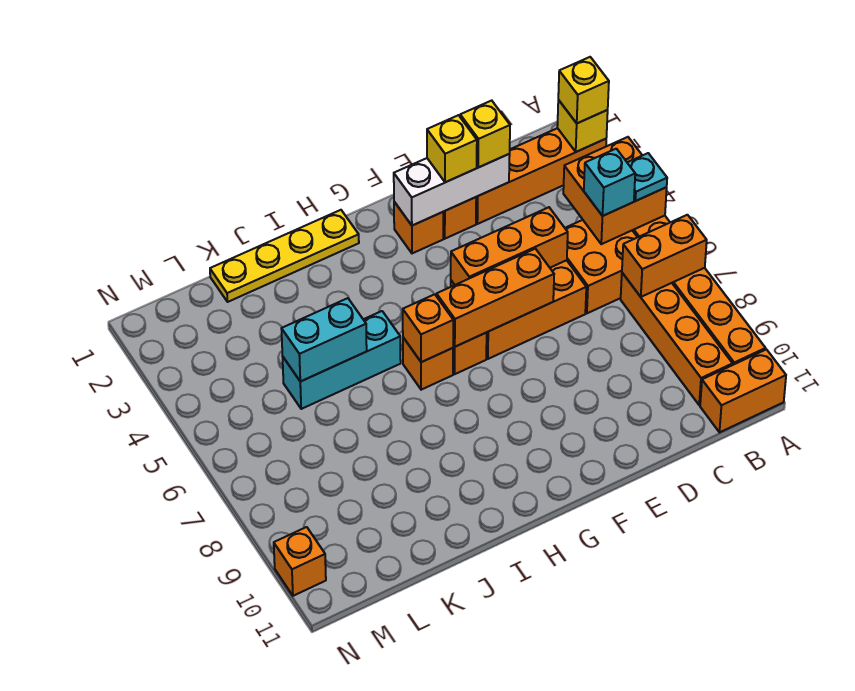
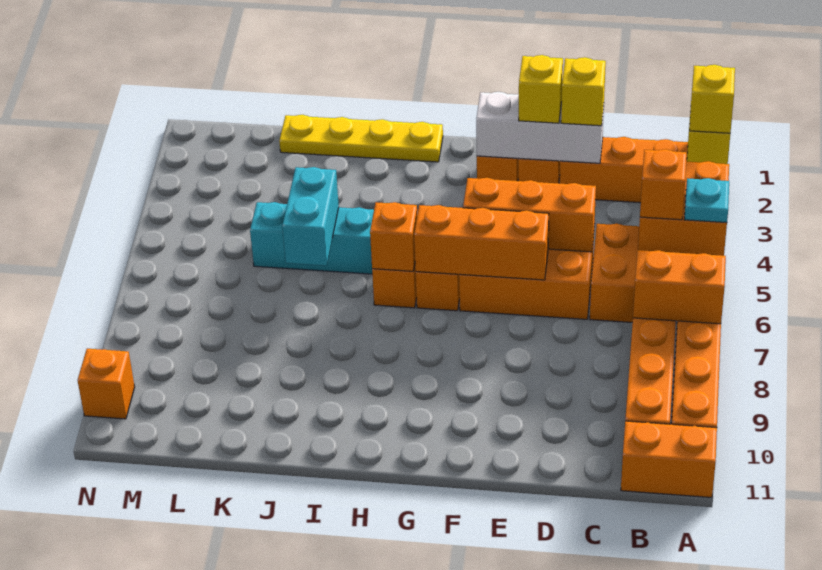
cyan brick B5 level 3 -> orange brick B5 level 3
cyan brick J5:K5 level 2 -> cyan brick J5:J6 level 2

